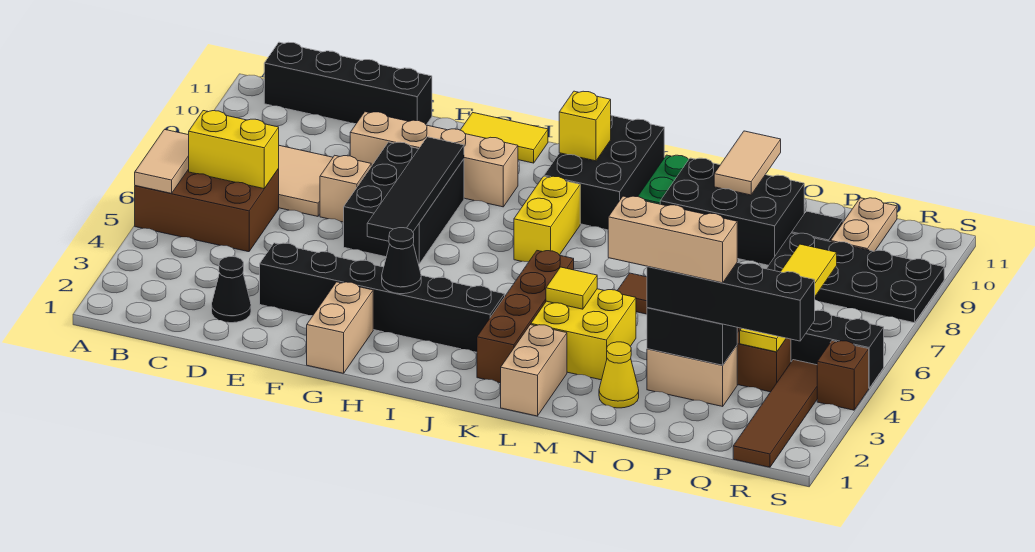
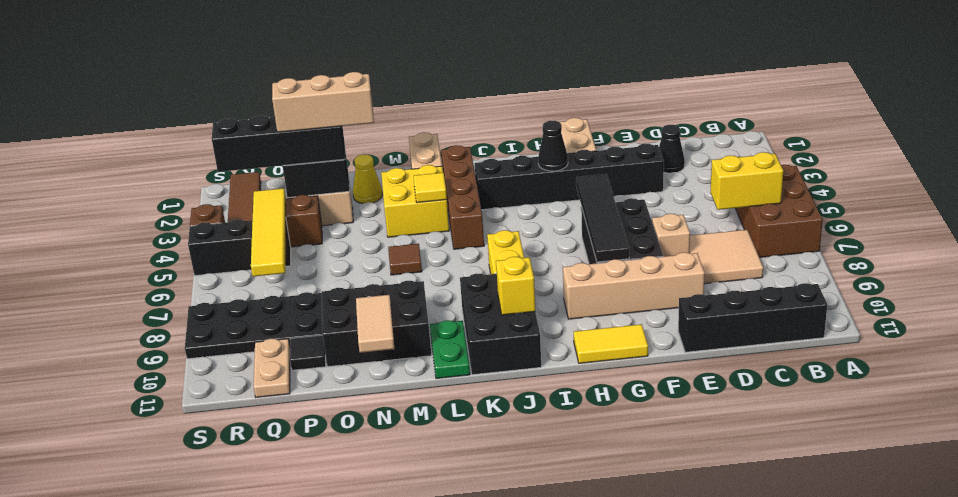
brown brick A5:C6 level 1 -> brown brick A5:B7 level 1
tan tile A5:A6 level 2 -> none

